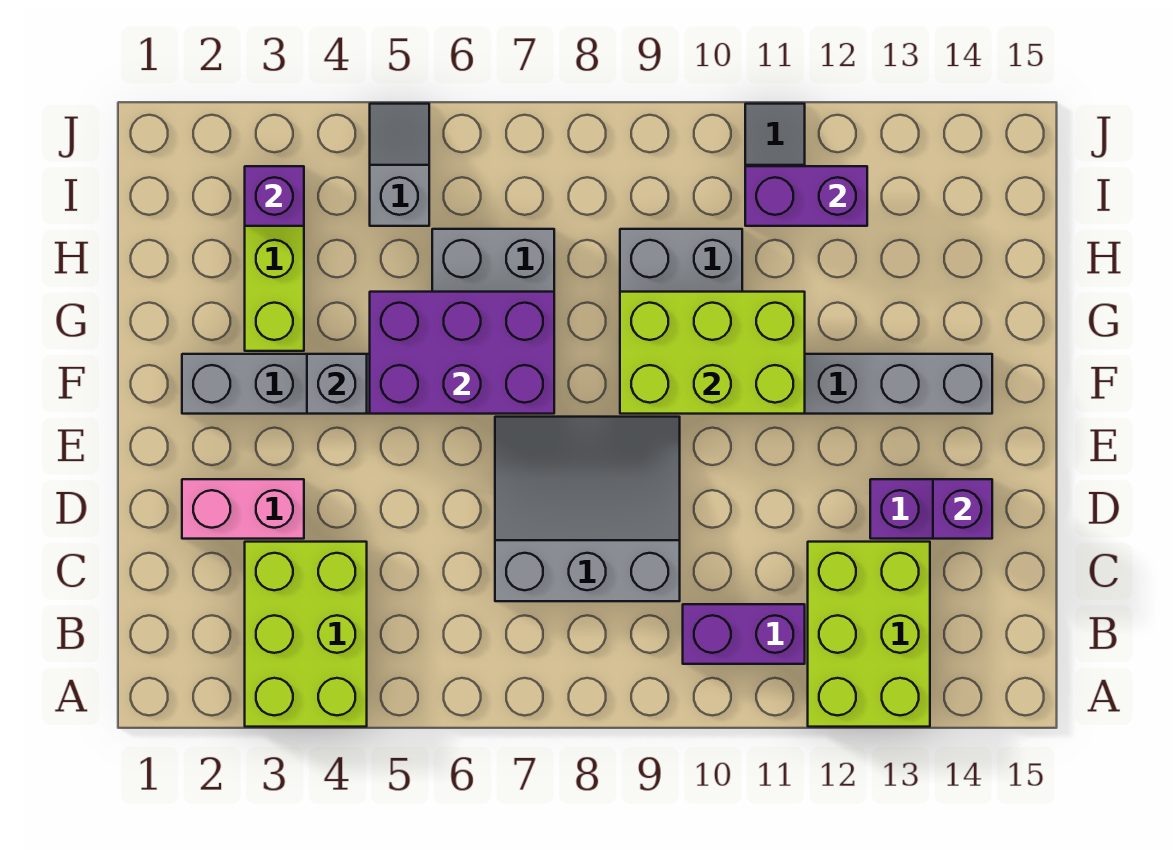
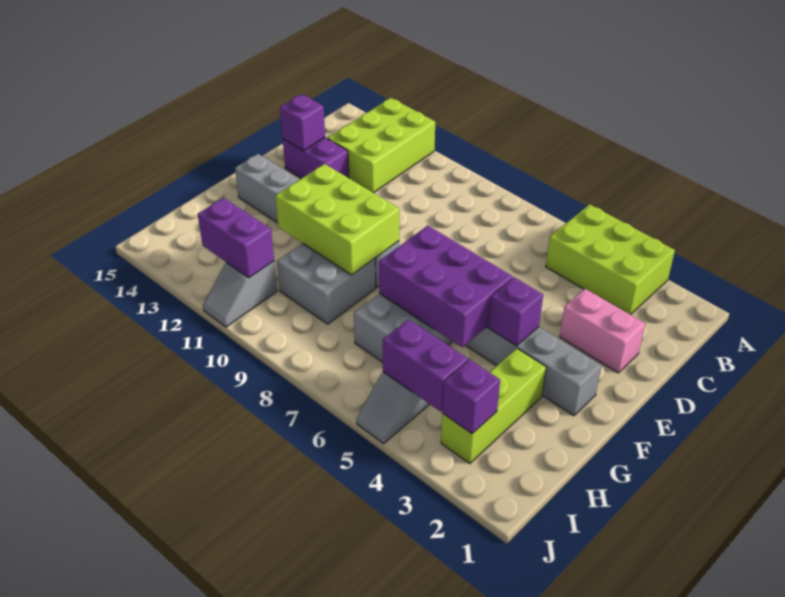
lime brick A3:C4 level 1 -> lime brick A3:B5 level 1
purple brick B10:B11 level 1 -> purple brick I4:I5 level 2
grey slope C7:E9 level 1 top C -> none
grey brick F4 level 2 -> purple brick F4 level 2

